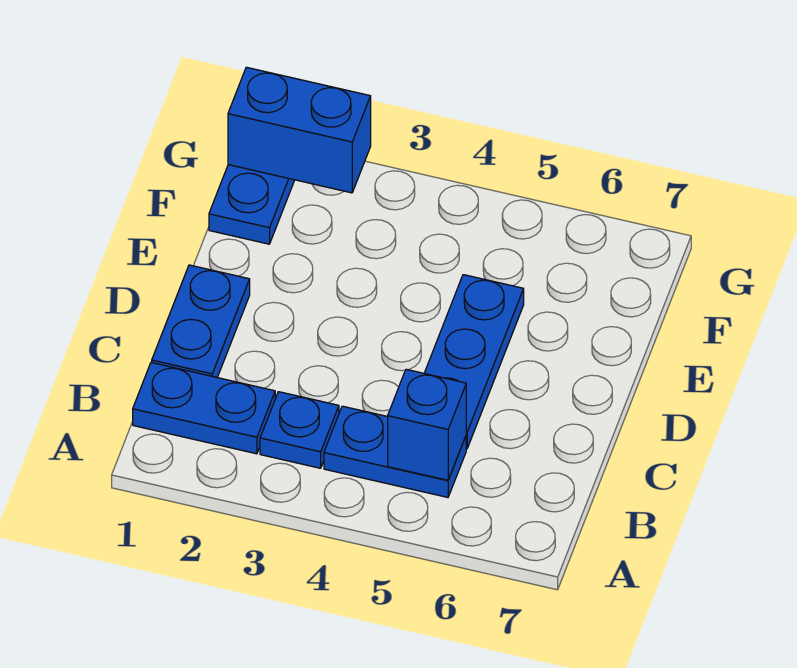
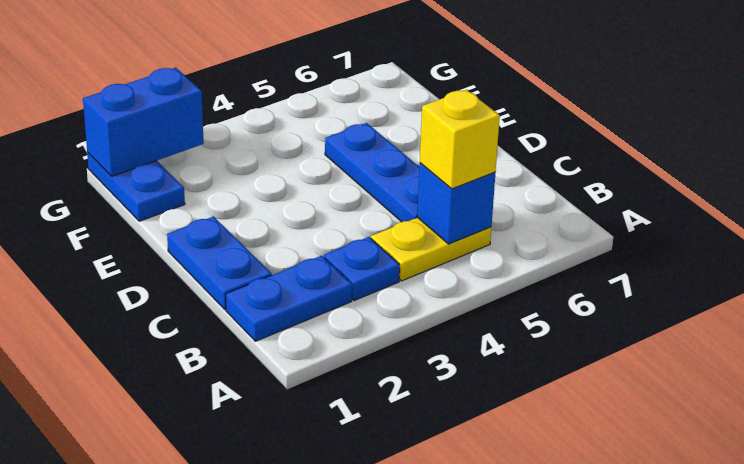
blue plate B4:B5 level 1 -> yellow plate B4:B5 level 1
none -> yellow brick B5 level 3

